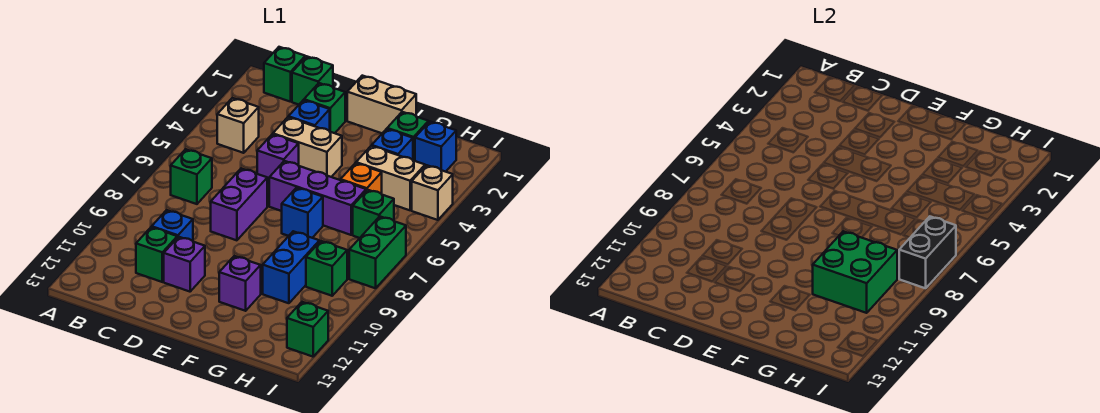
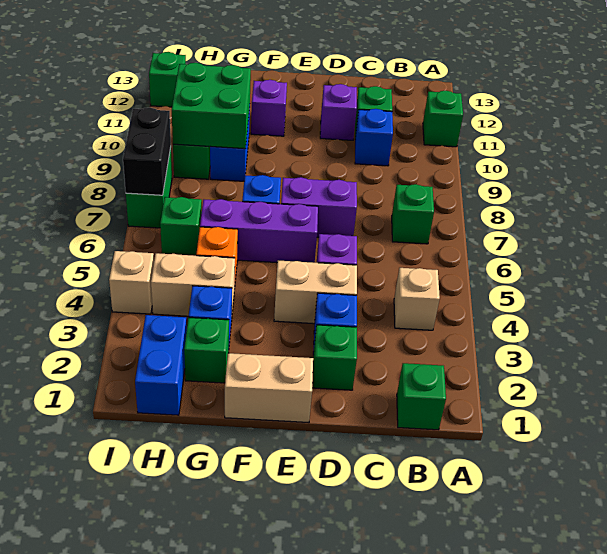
green brick C1 level 1 -> green brick A11 level 1
purple brick D7:D8 level 1 -> purple brick D7:E7 level 1
blue brick H2 level 1 -> blue brick H1:H2 level 1

